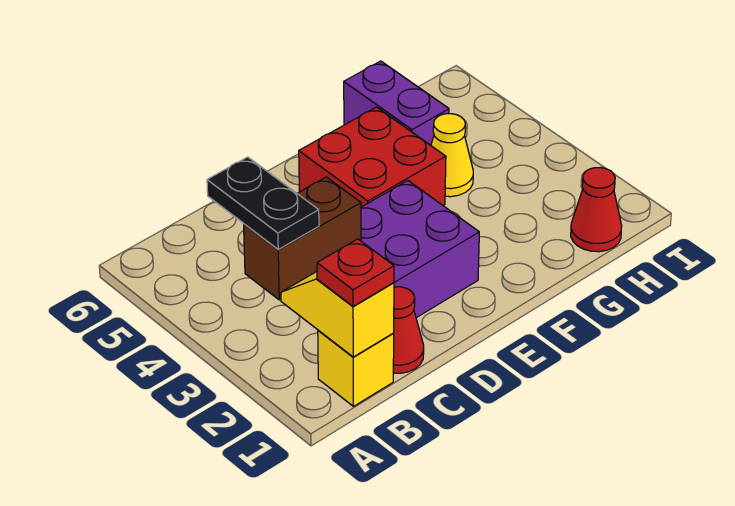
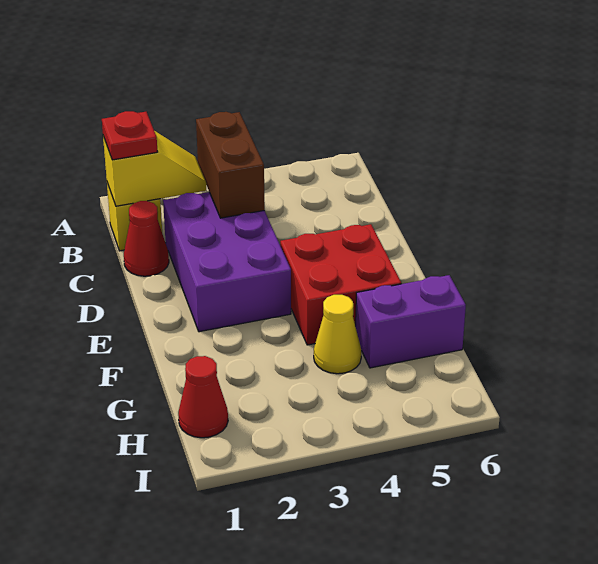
black plate B3:B4 level 3 -> none

